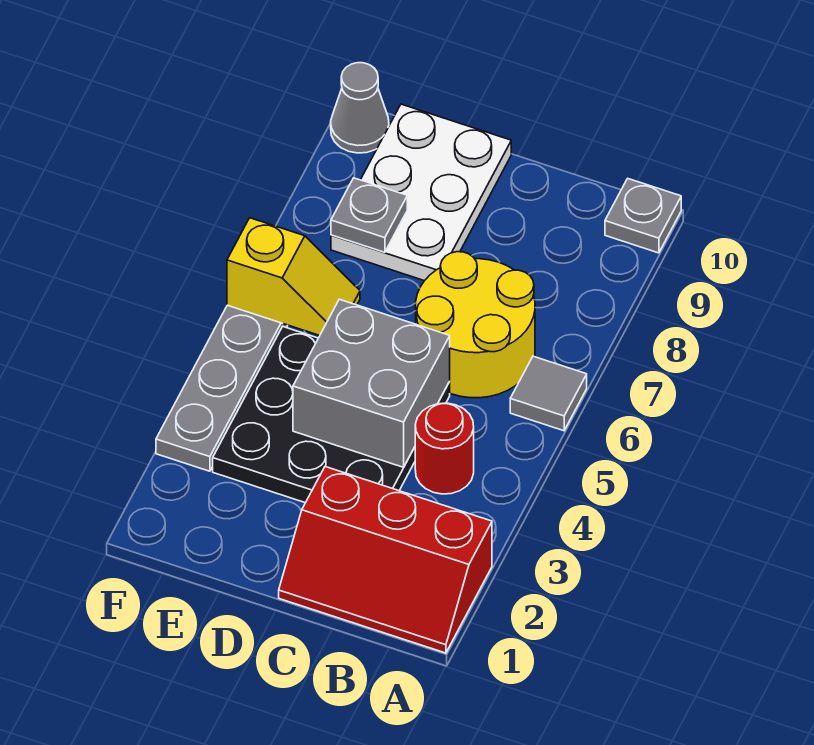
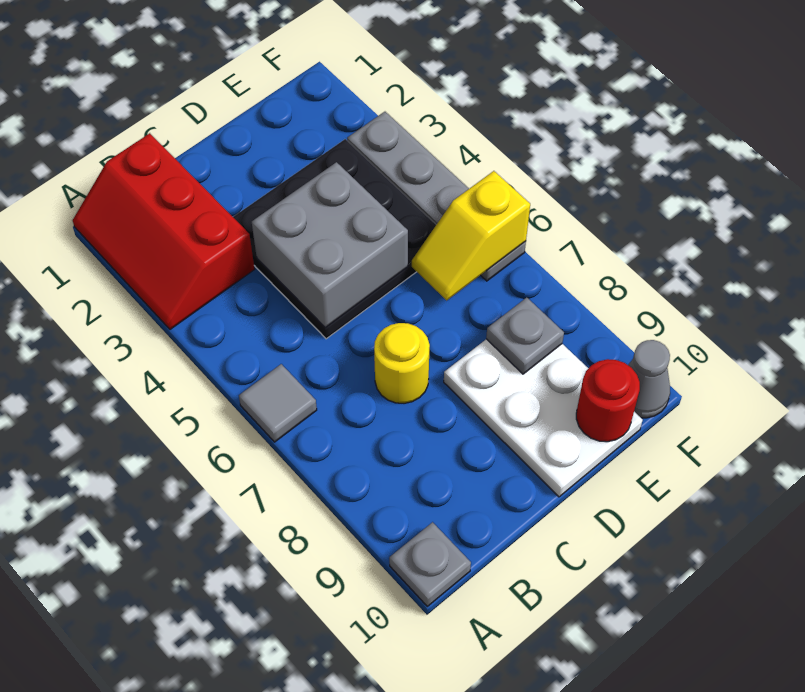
red slope A1:C2 level 1 top 2 -> red slope A1:B3 level 1 top B
red round brick B4 level 1 -> red round brick E10 level 2
yellow round brick B6:C7 level 1 -> yellow round brick C7 level 1

